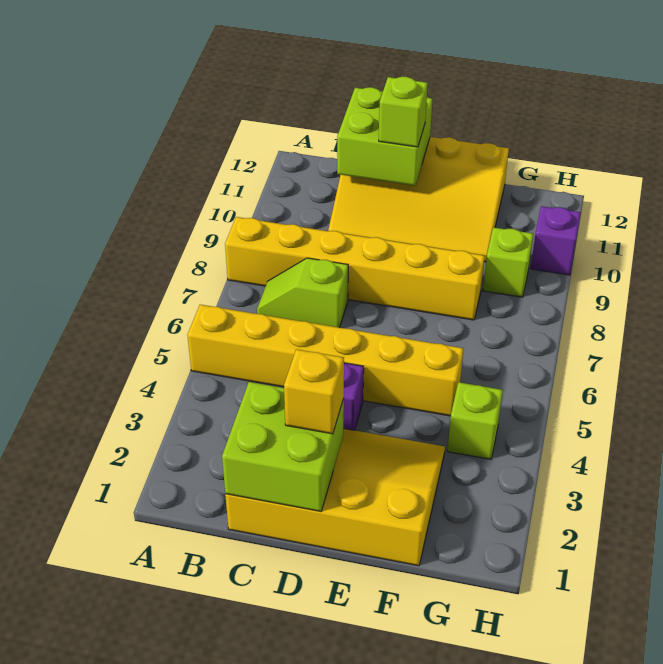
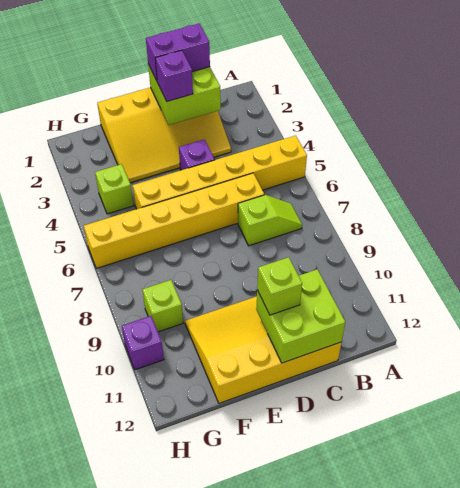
yellow brick A8:F8 level 1 -> yellow brick C6:H6 level 1
none -> purple brick C1:D1 level 3
yellow brick D2 level 3 -> purple brick D2 level 3

